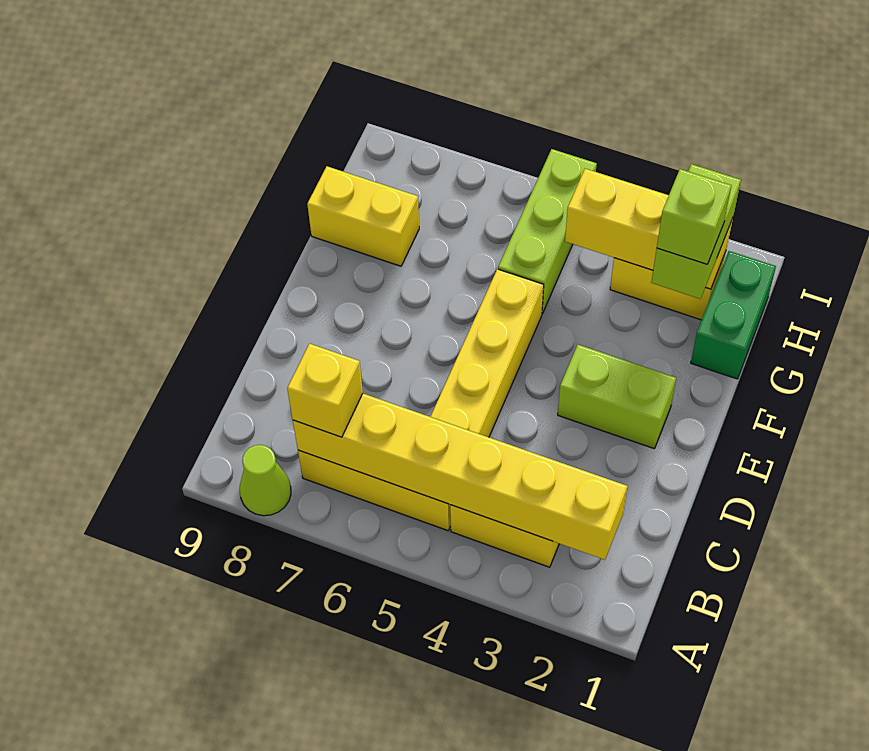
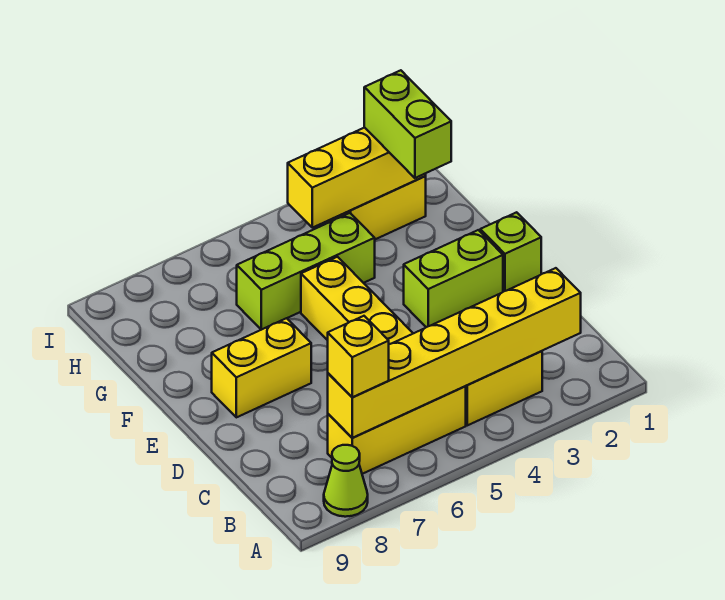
green brick G1:H1 level 1 -> none
lime brick G2 level 4 -> lime brick E1 level 1
lime brick G5:I5 level 1 -> lime brick G4:G6 level 1
yellow brick G8:G9 level 1 -> yellow brick E7:E8 level 1

